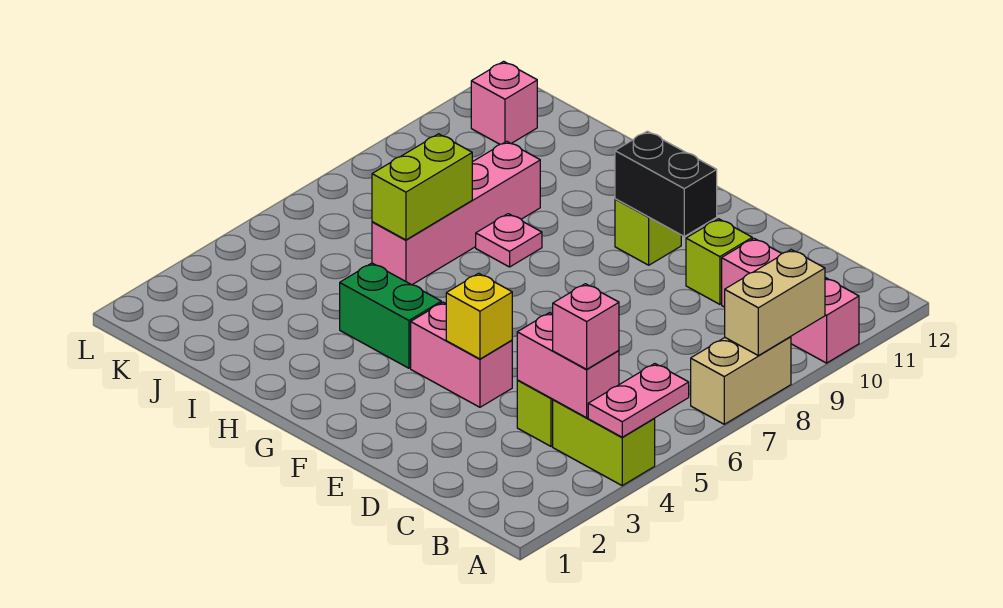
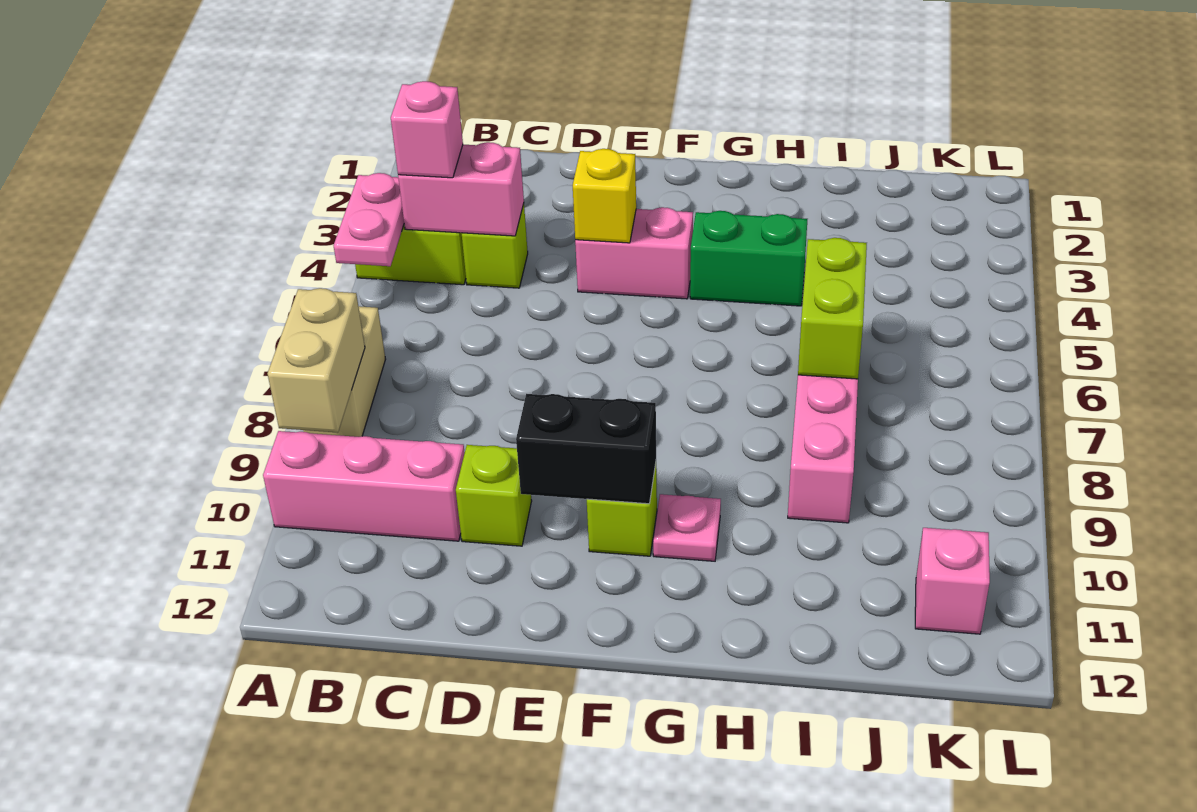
pink plate H8 level 1 -> pink plate G10 level 1

